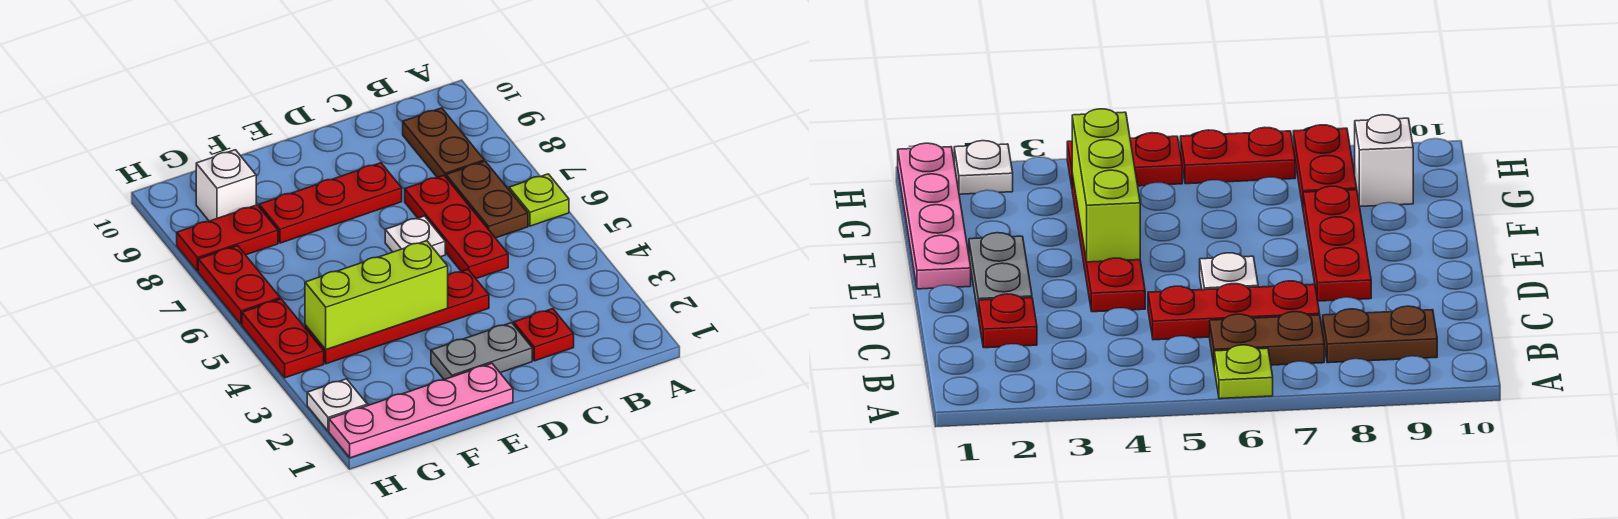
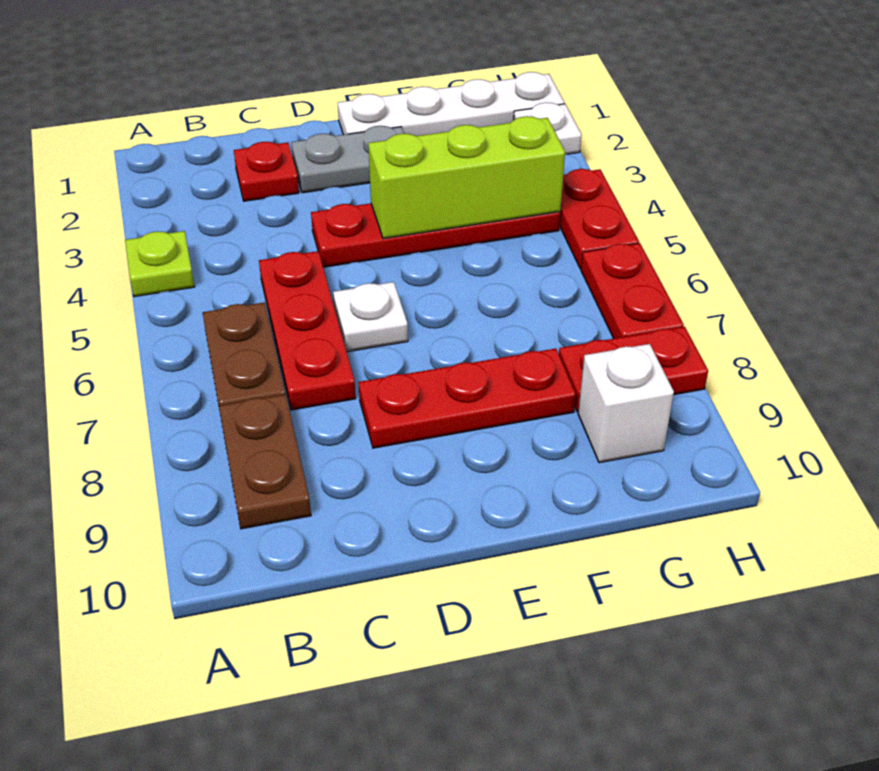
lime plate A6 level 1 -> lime plate A4 level 1
pink plate E1:H1 level 1 -> white plate E1:H1 level 1

